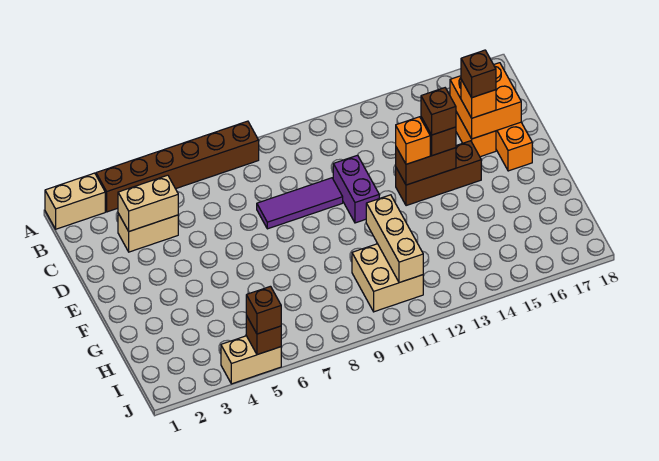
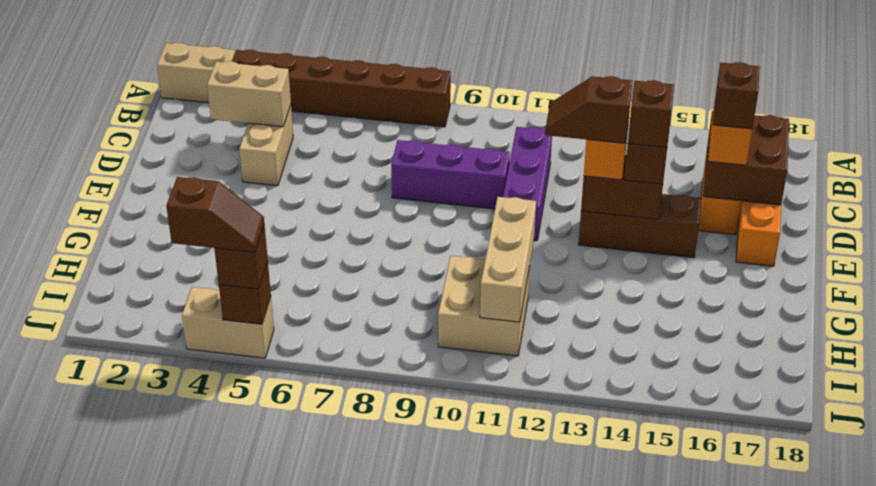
tan brick C3:C4 level 1 -> tan brick C4:D4 level 1
orange brick C16:D17 level 2 -> brown brick C16:D17 level 2
purple tile D8:D10 level 1 -> purple brick D8:D10 level 1
purple brick D11:E11 level 1 -> purple brick C11:E11 level 1
none -> brown slope E12:E13 level 4 top 13
none -> brown slope J4:J5 level 4 top 4

